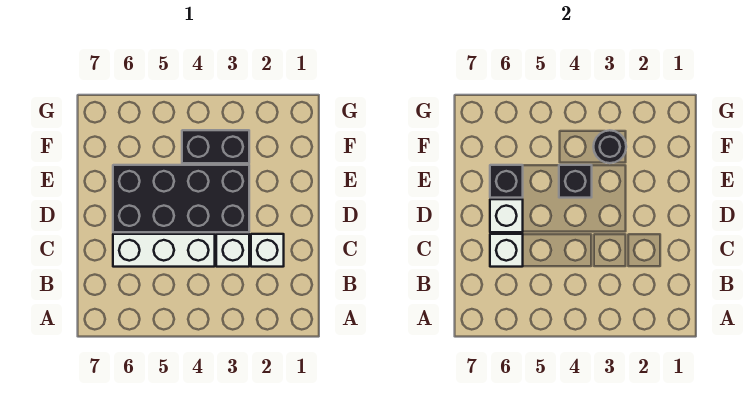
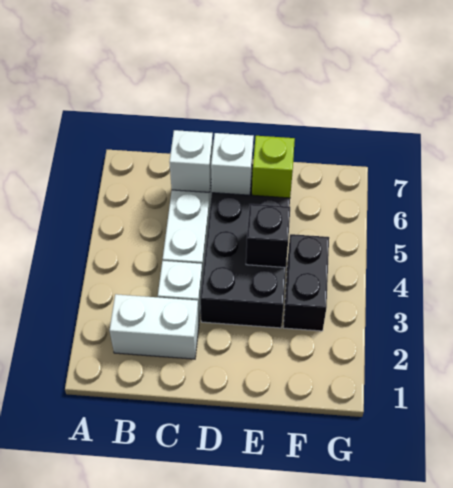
white brick C2 level 1 -> white brick B2:C2 level 1
black brick E6 level 2 -> lime brick E6 level 2
black round brick F3 level 2 -> none

